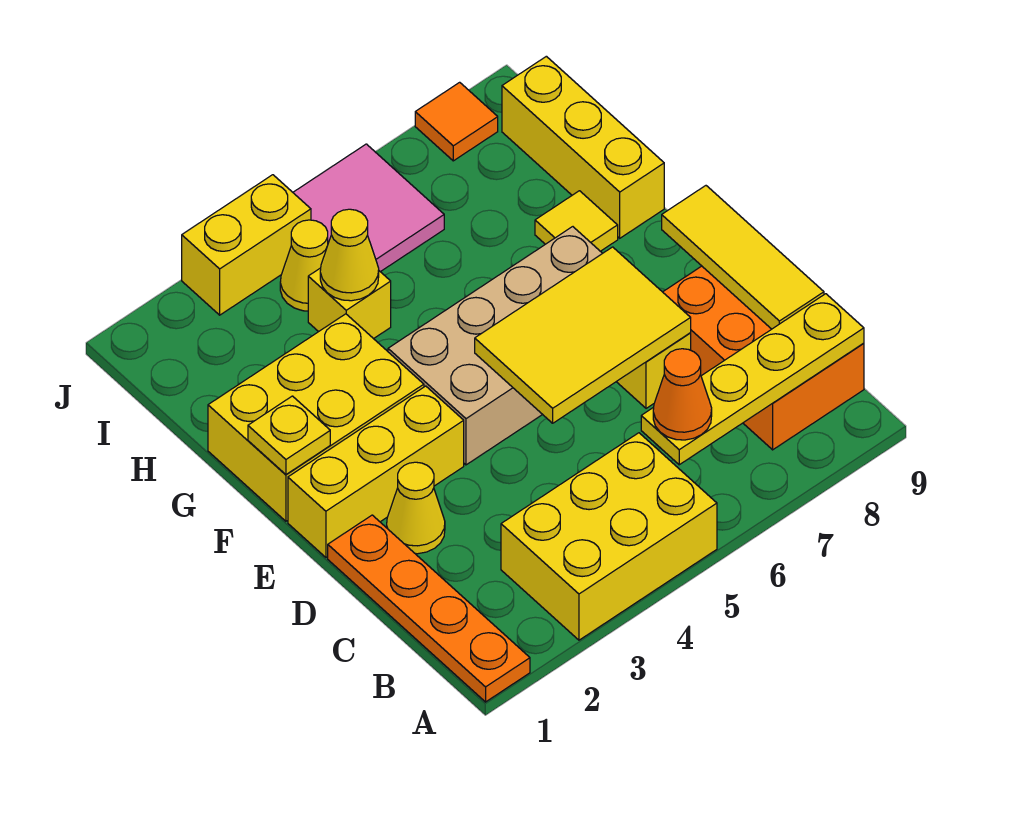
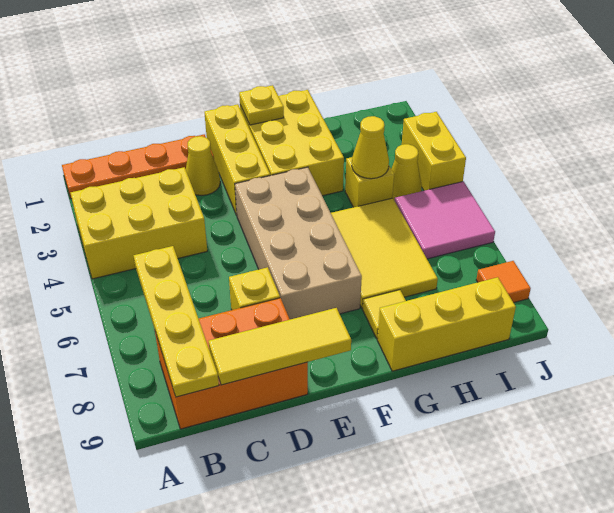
yellow brick A3:B5 level 1 -> yellow brick A3:C4 level 1
orange cone B6 level 3 -> none
yellow tile D5:E7 level 2 -> yellow tile G5:H7 level 1

